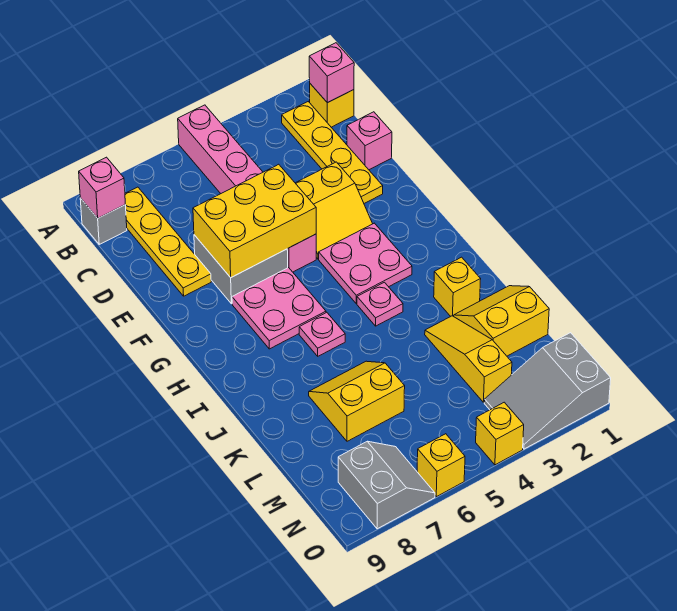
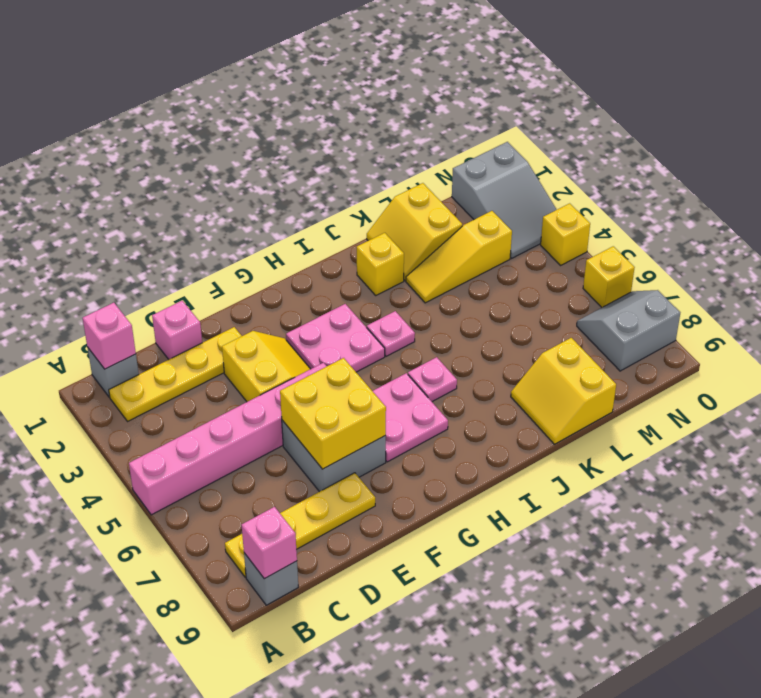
yellow brick B1 level 1 -> grey brick B1 level 1
yellow brick E5:F7 level 2 -> yellow brick E6:F7 level 2
yellow slope K6:L7 level 1 top L -> yellow slope K8:L9 level 1 top L

